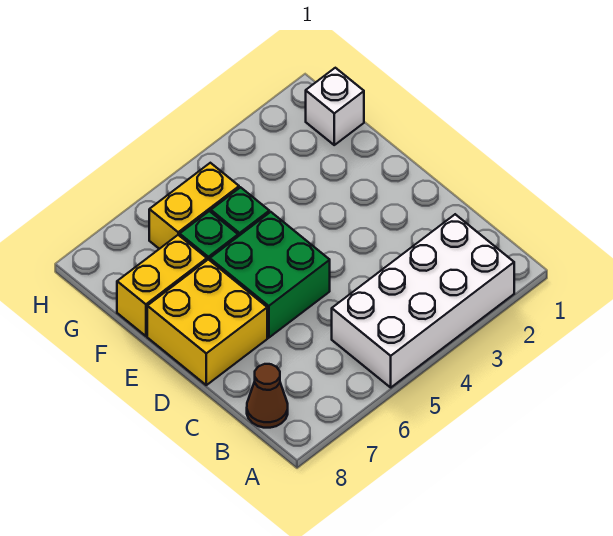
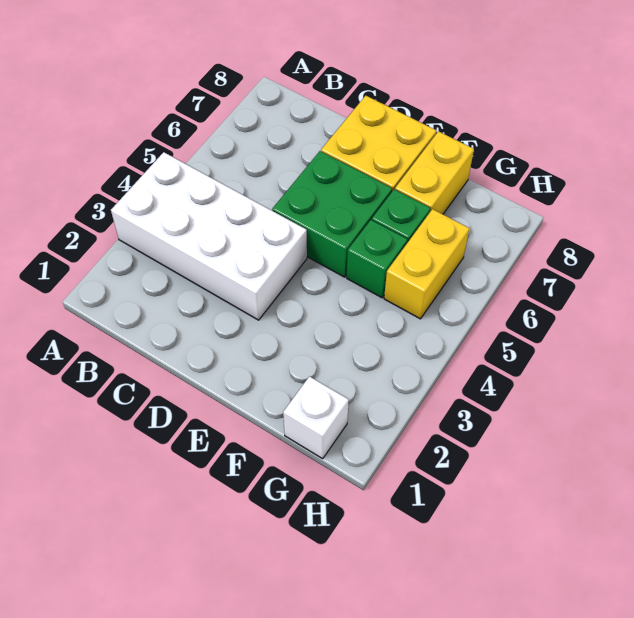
white brick A2:B5 level 1 -> white brick A3:D4 level 1
brown cone B8 level 1 -> none

